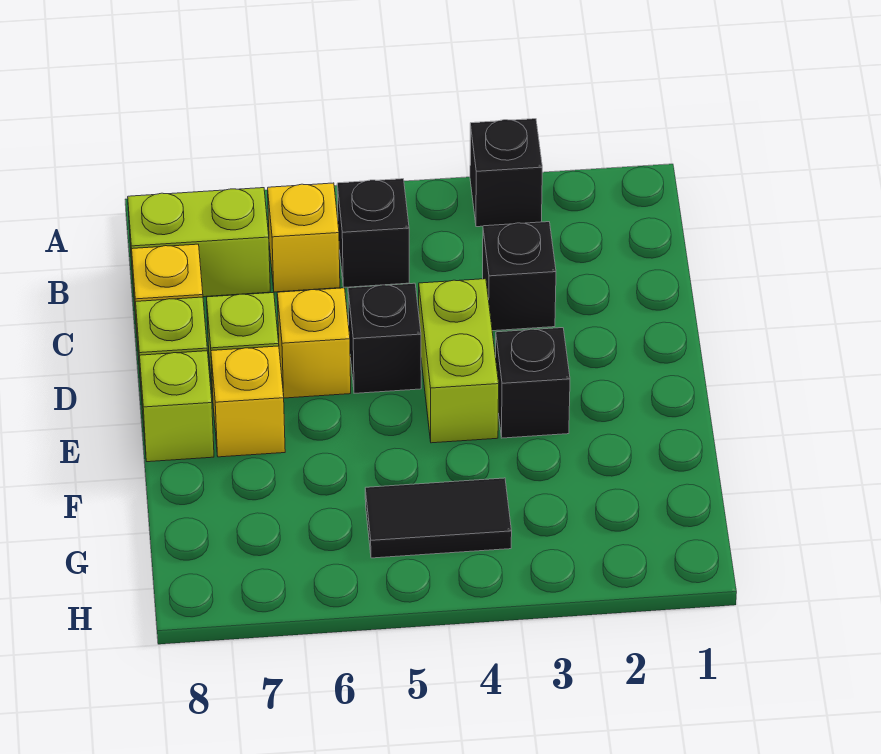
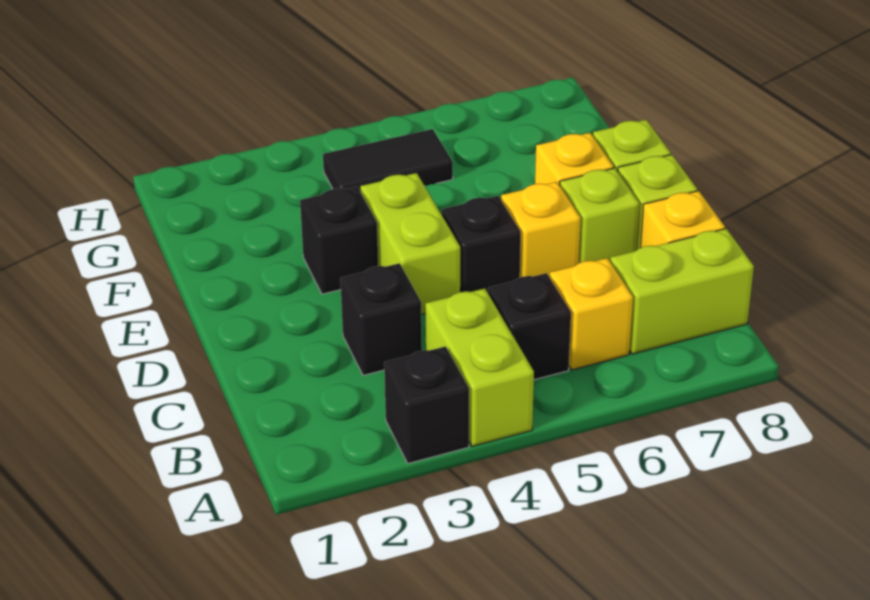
none -> lime brick A4:B4 level 1

